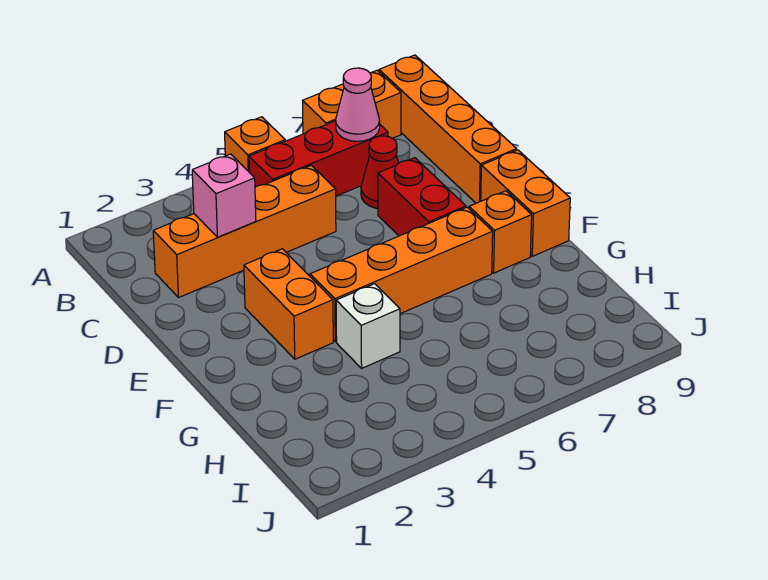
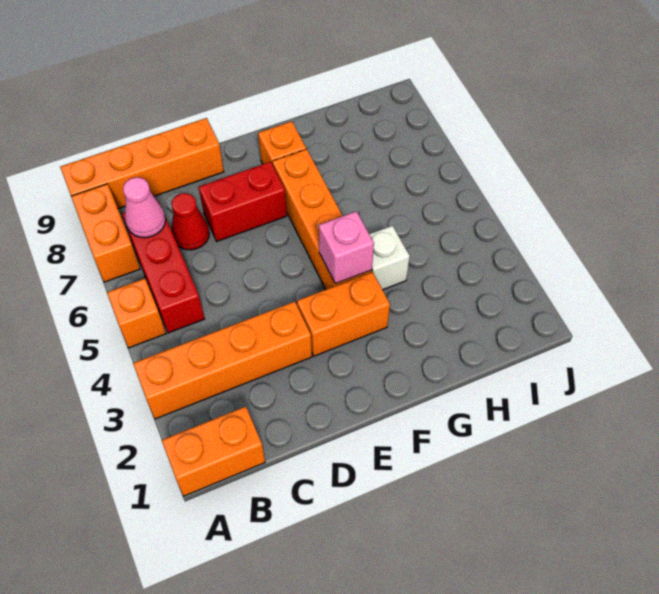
orange brick C2:C5 level 1 -> orange brick A3:D3 level 1
pink brick C3 level 2 -> pink brick F4 level 2
orange brick E9:F9 level 1 -> orange brick A1:B1 level 1

